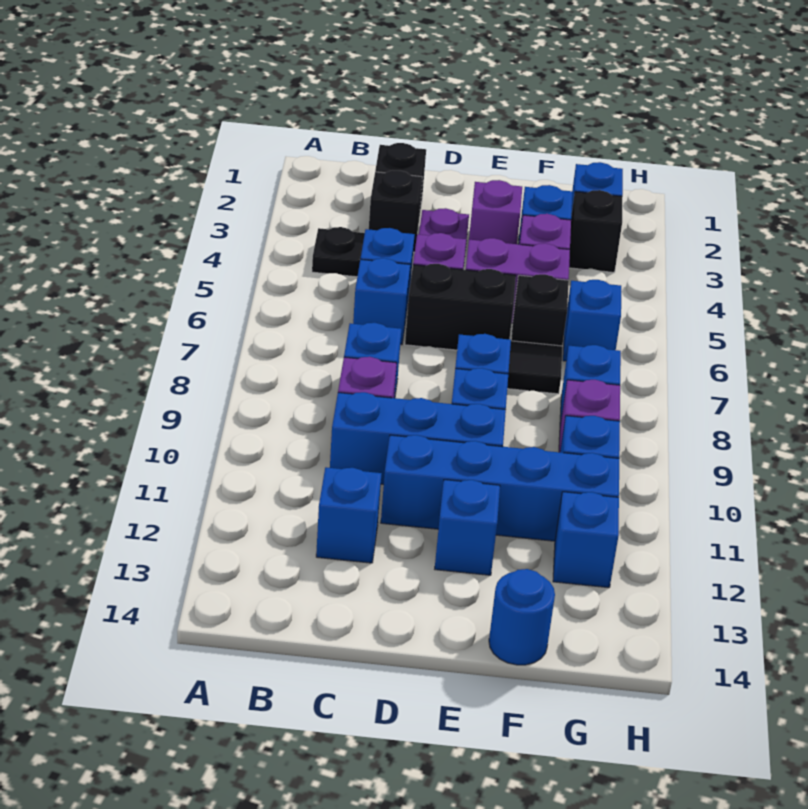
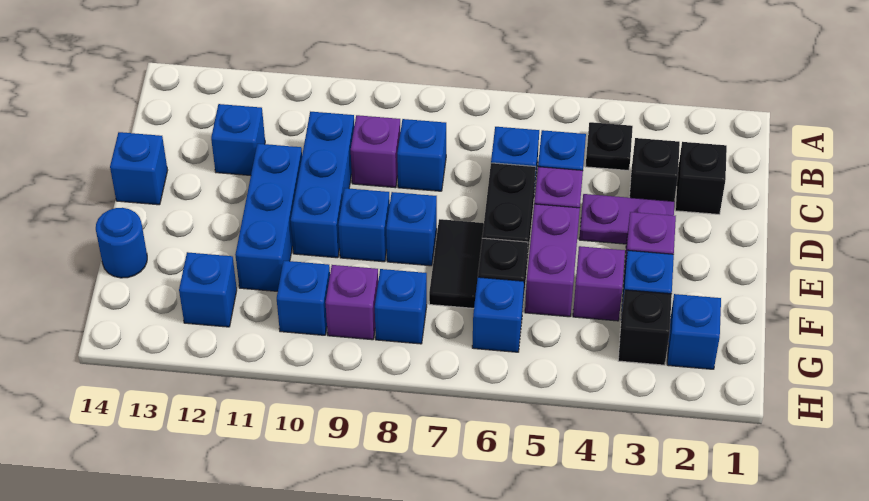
blue brick D11:G11 level 1 -> blue brick D11:F11 level 1
blue brick E12 level 1 -> blue brick D14 level 1

